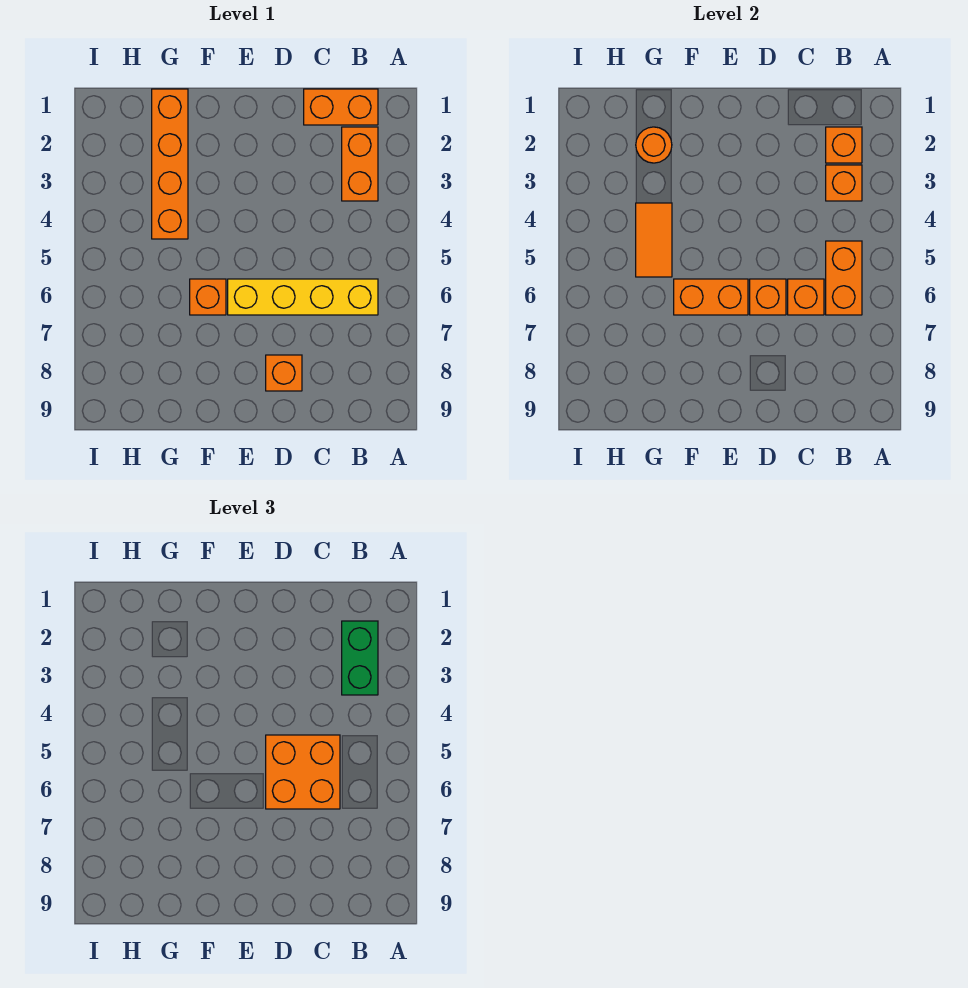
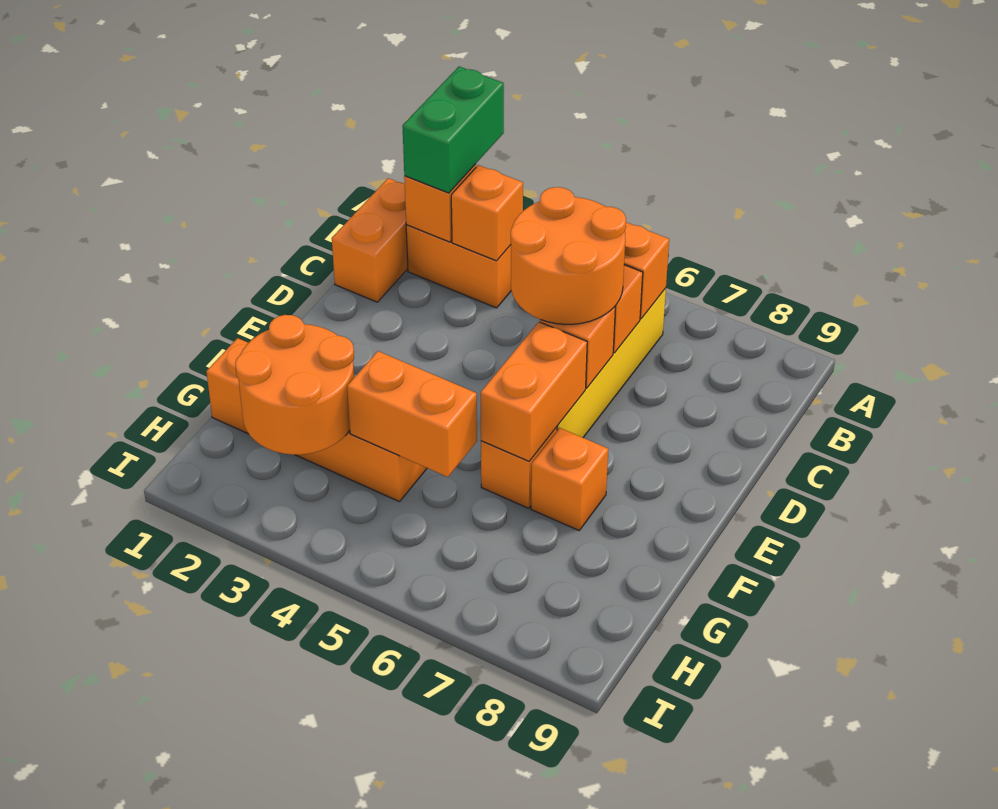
green brick B2:B3 level 3 -> green brick A2:B2 level 3
orange brick C5:D6 level 3 -> orange round brick C5:D6 level 3
orange brick D8 level 1 -> orange brick F7 level 1
orange round brick G2 level 2 -> orange round brick G2:H3 level 2
orange tile G4:G5 level 2 -> orange brick G4:G5 level 2

